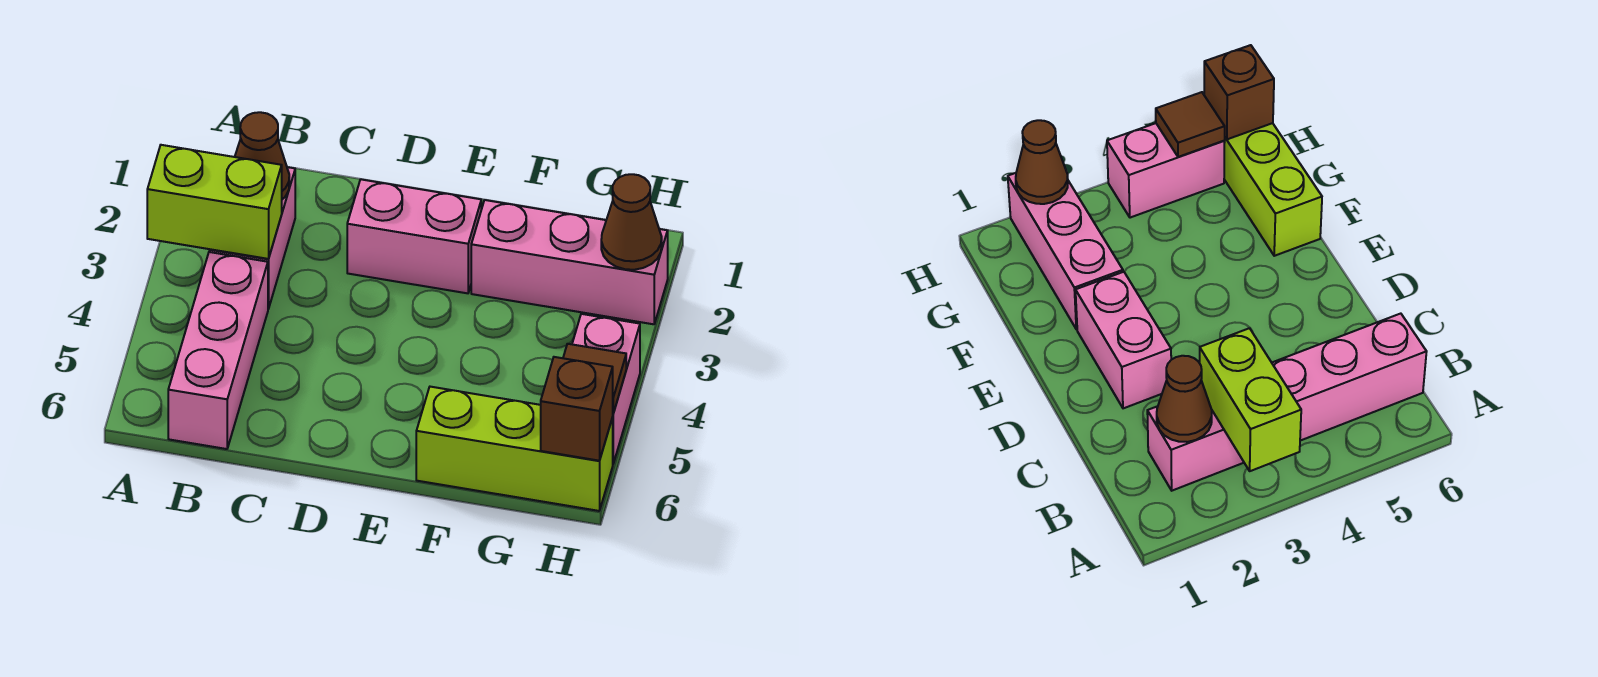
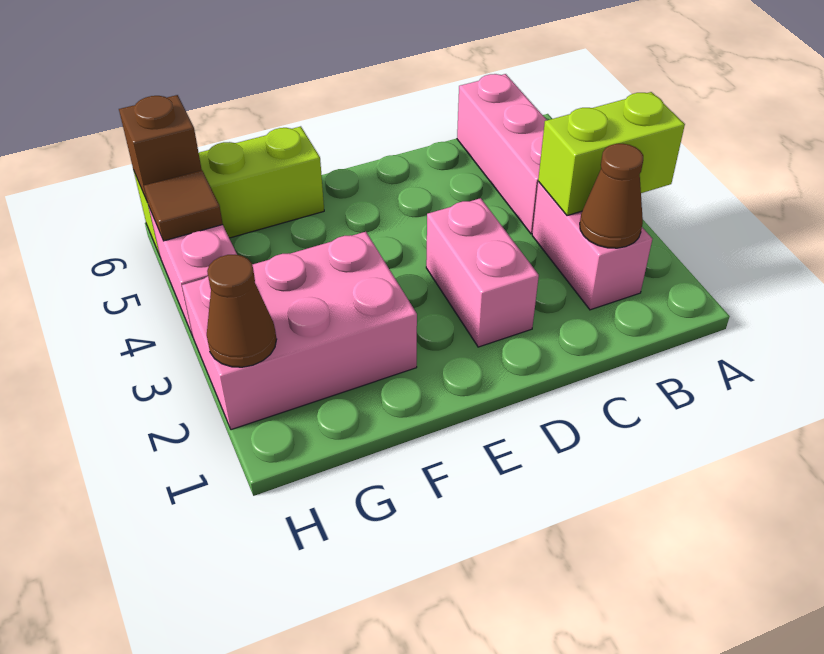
pink brick D2:E2 level 1 -> pink brick D2:D3 level 1
pink brick F2:H2 level 1 -> pink brick F2:H3 level 1

